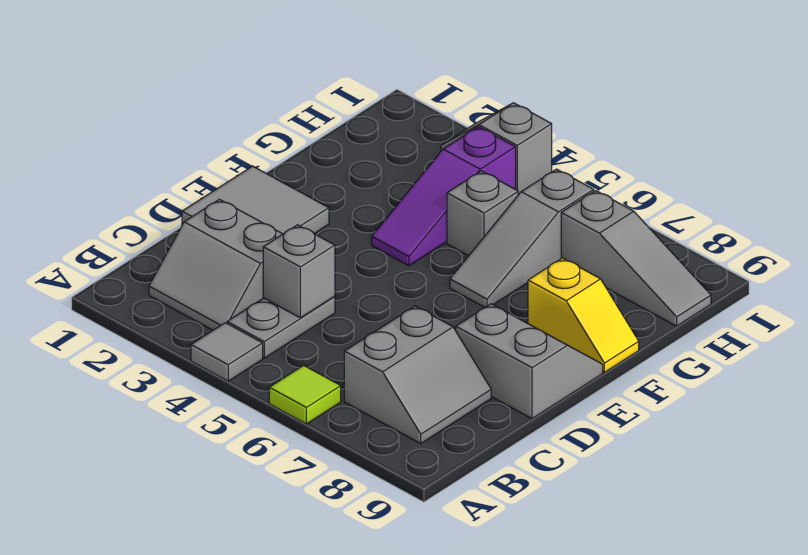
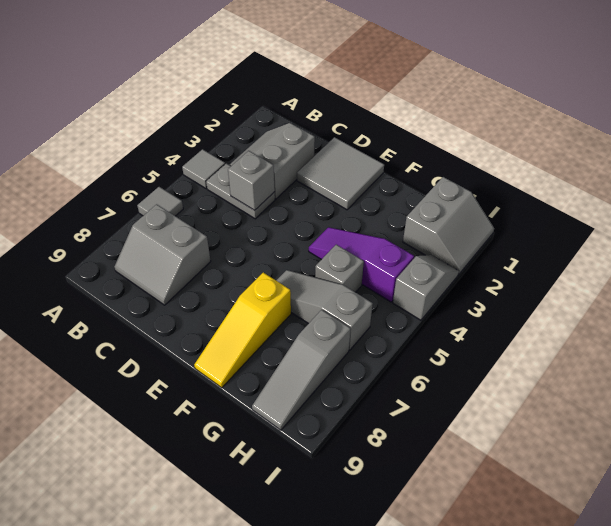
lime tile A6 level 1 -> grey tile A6 level 1
grey slope D8:E9 level 1 top D -> grey slope H1:I2 level 1 top H
yellow slope F8:F9 level 1 top 8 -> yellow slope F7:F9 level 1 top 7

